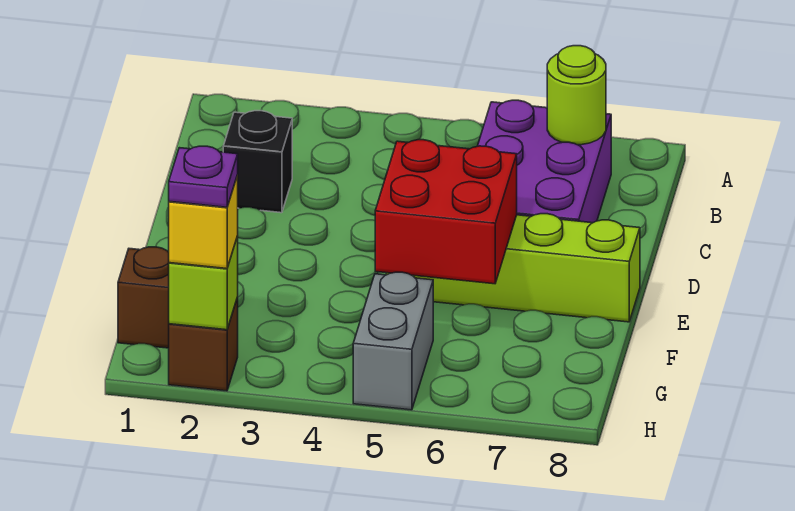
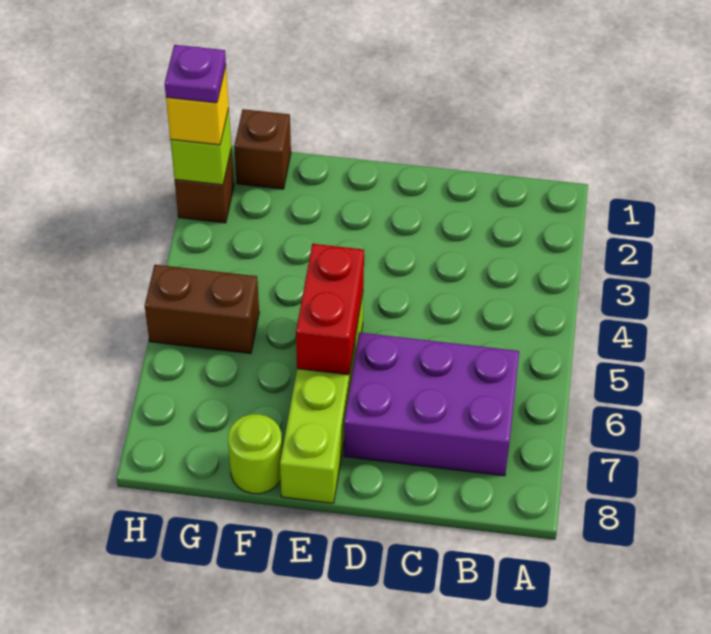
lime round brick B7 level 2 -> lime round brick F8 level 1
black brick C2 level 1 -> none
red brick E5:F6 level 2 -> red brick E5:E6 level 2
grey brick G5:H5 level 1 -> brown brick G5:H5 level 1

